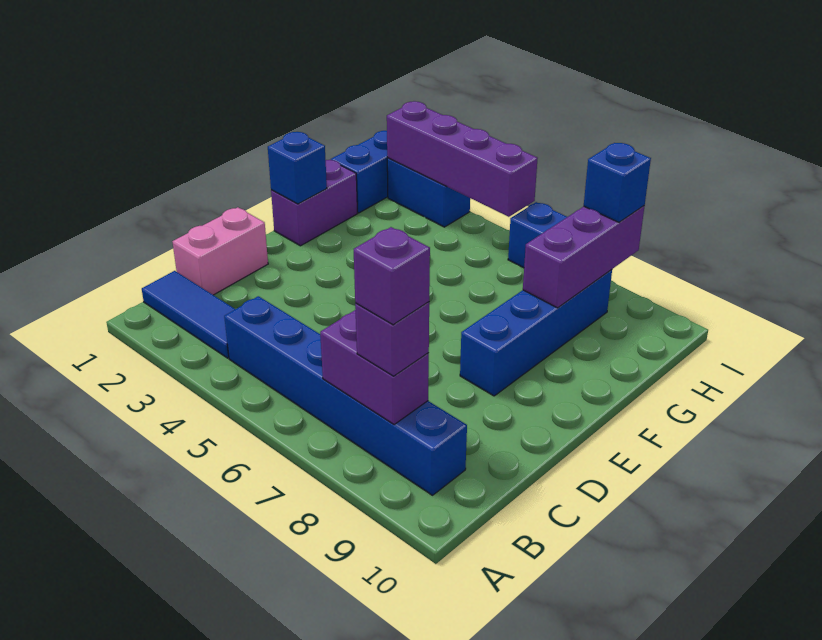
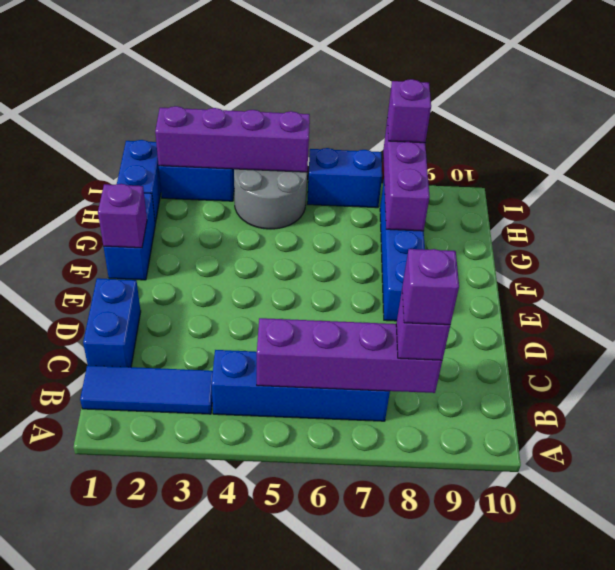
blue brick B4:B9 level 1 -> blue brick B4:B7 level 1
purple brick B7:B8 level 2 -> purple brick B5:B8 level 2
pink brick C1:D1 level 1 -> blue brick C1:D1 level 1
purple brick F1:G1 level 1 -> blue brick F1:G1 level 1
blue brick F1 level 2 -> purple brick F1 level 2
none -> grey round brick H4:I5 level 1
blue brick I8 level 3 -> purple brick I8 level 3

